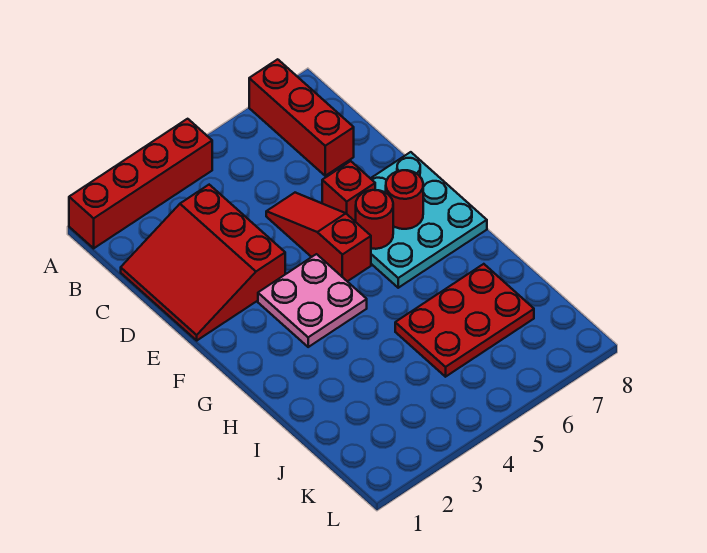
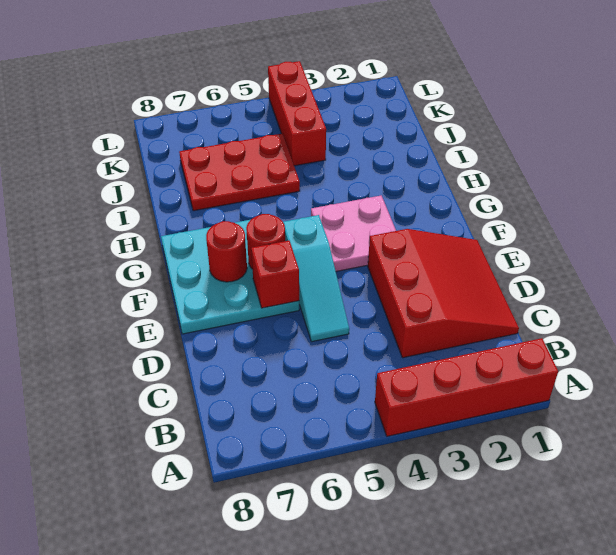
red brick A7:C7 level 1 -> red brick J4:L4 level 1
red slope D5:F5 level 1 top F -> cyan slope D5:F5 level 1 top F

